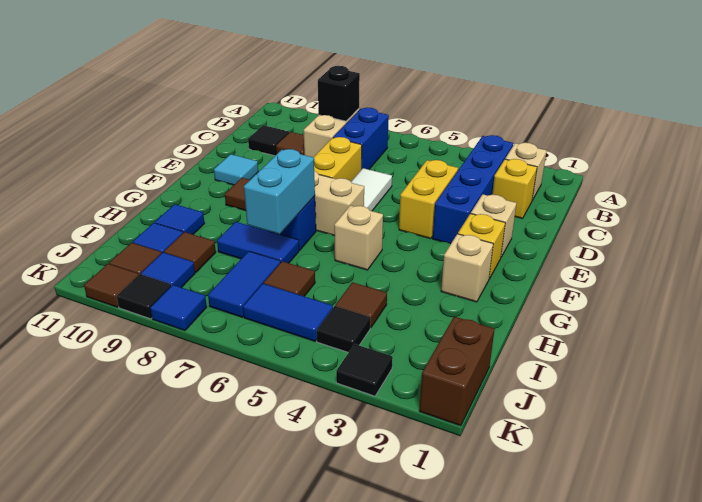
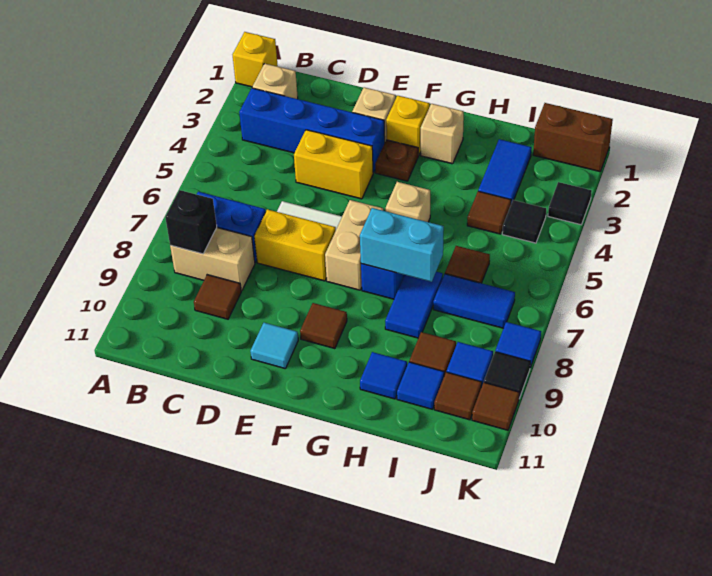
yellow brick C2 level 1 -> yellow brick A1 level 1
black tile C10 level 1 -> none
none -> brown plate F3 level 1
blue tile J5:J6 level 1 -> blue tile I2:I3 level 1

